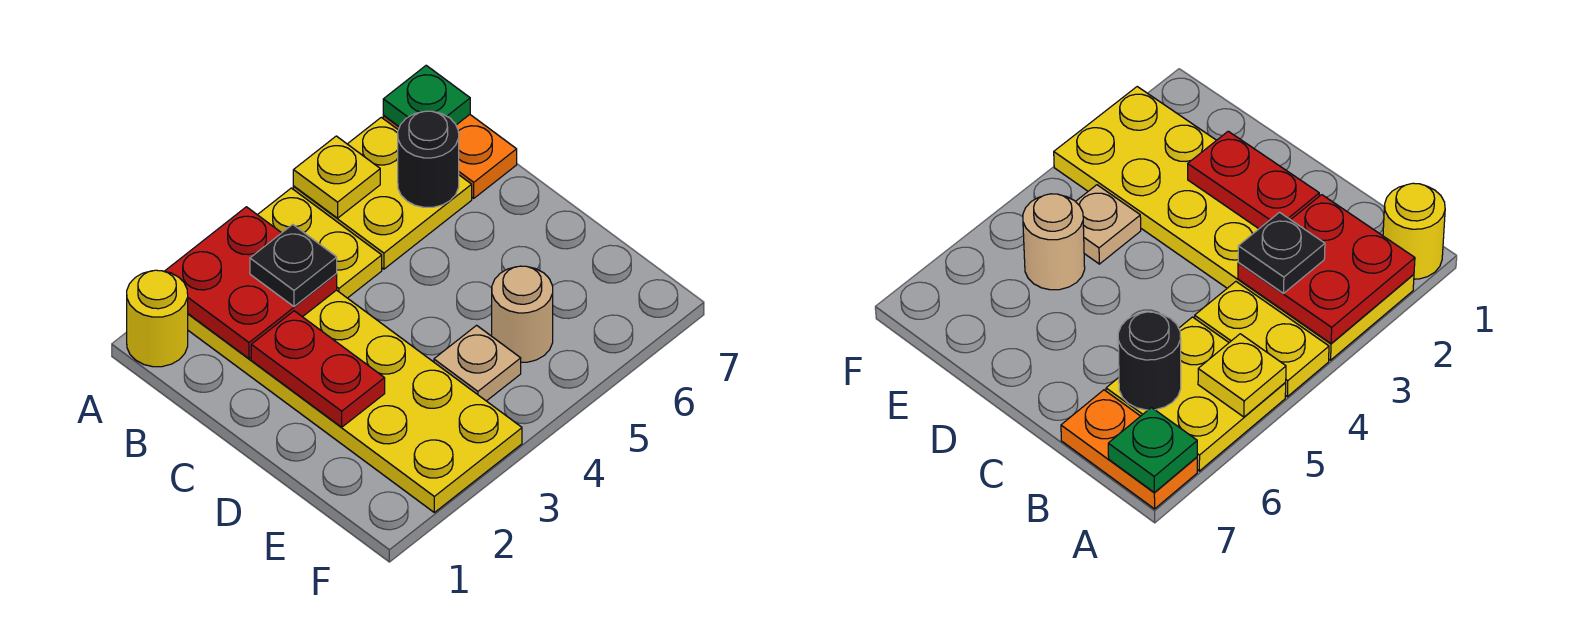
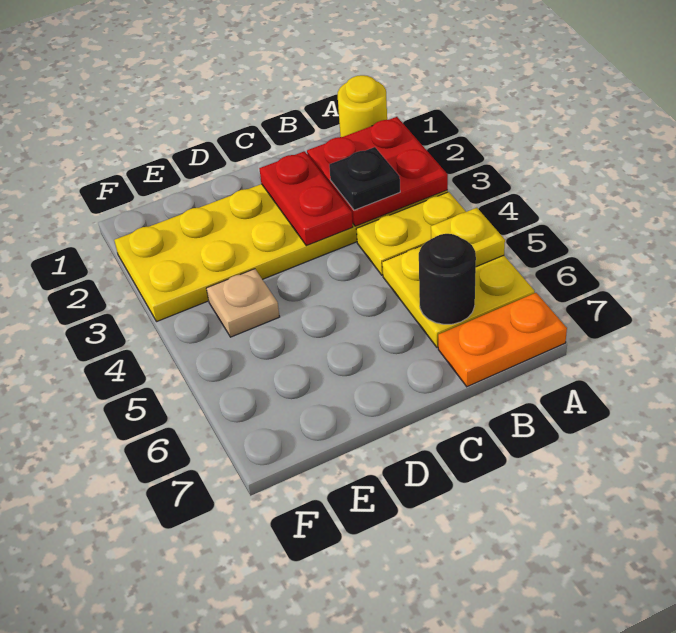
green plate A7 level 2 -> none
red plate C2:D2 level 2 -> red plate C2:C3 level 2
tan round brick E5 level 1 -> none

